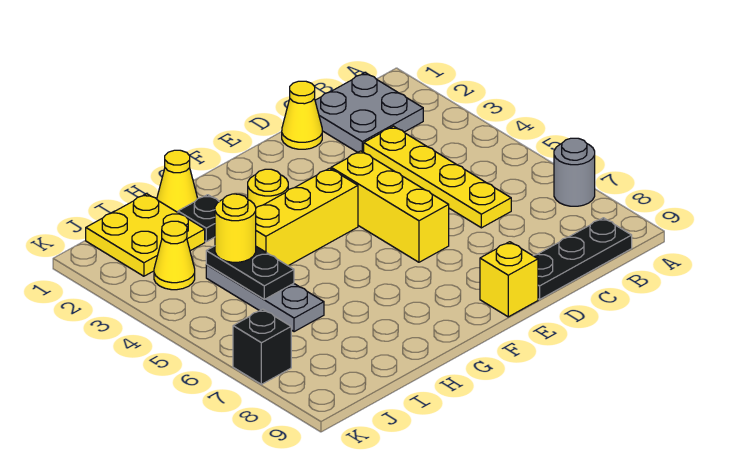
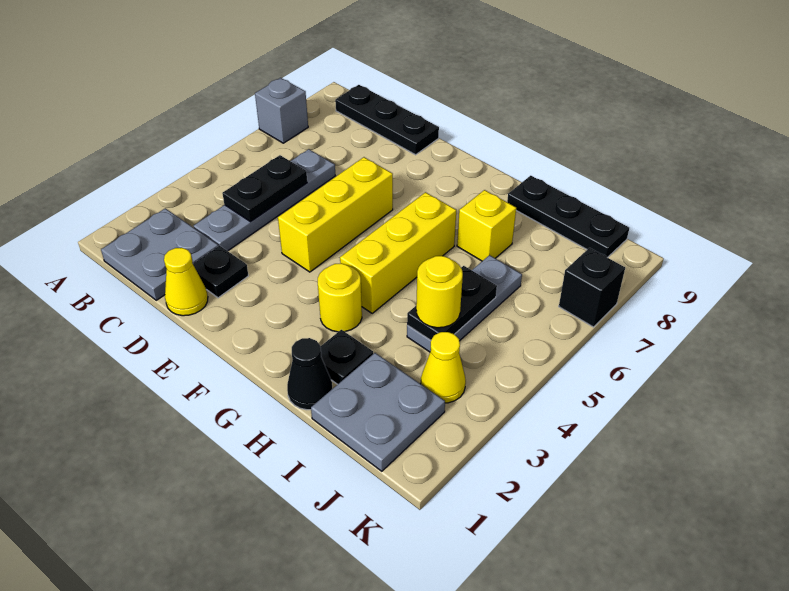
grey round brick A7 level 1 -> grey brick A7 level 1
yellow plate C3:C6 level 1 -> grey plate C3:C6 level 1
none -> black plate C4:C5 level 2
none -> black plate D2 level 1
yellow brick E9 level 1 -> yellow brick H7 level 1
yellow brick F4:H4 level 1 -> yellow brick G4:G6 level 1
yellow cone H1 level 1 -> black cone H1 level 1
none -> black plate H9:J9 level 1
yellow plate I1:J2 level 1 -> grey plate I1:J2 level 1

